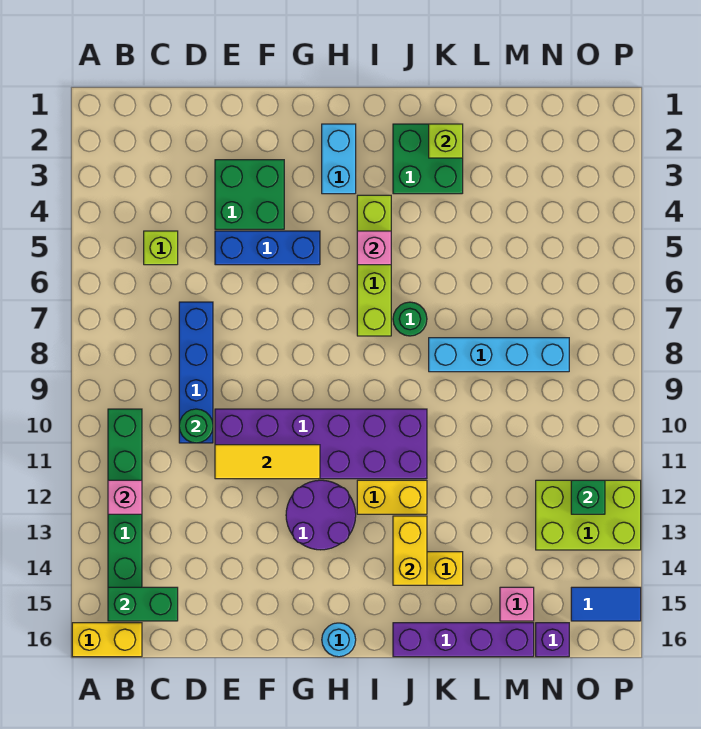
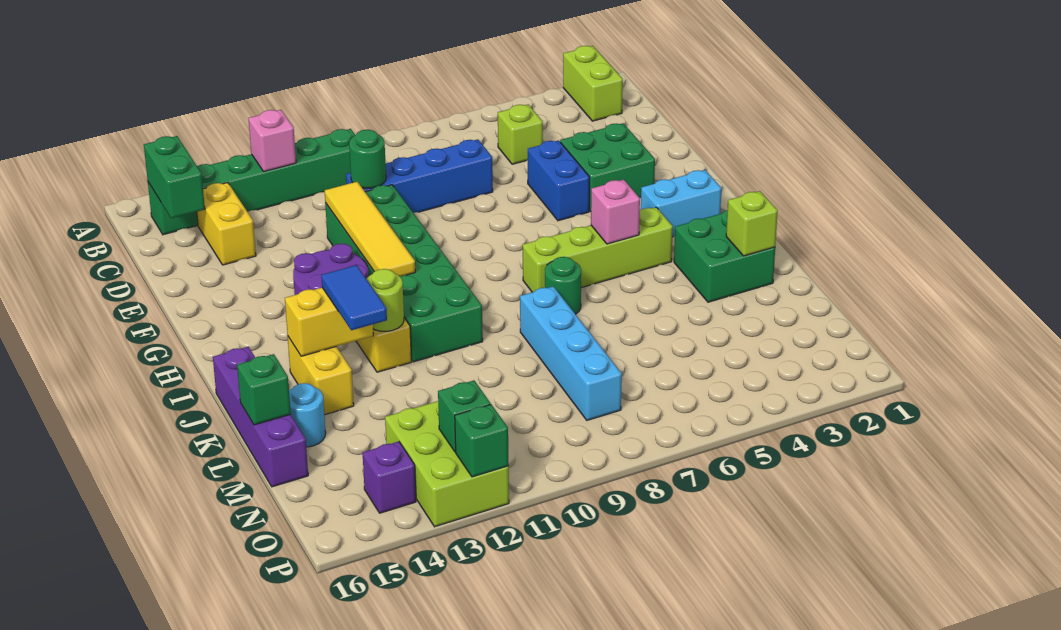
none -> lime brick A2:B2 level 1
yellow brick A16:B16 level 1 -> yellow brick C14:D14 level 1
blue brick E5:G5 level 1 -> blue brick E5:F5 level 1
purple brick E10:J11 level 1 -> green brick E10:J11 level 1
yellow tile E11:G11 level 2 -> yellow tile E11:H11 level 2
cyan round brick H16 level 1 -> cyan round brick L15 level 1
none -> lime round brick J12 level 2
none -> green brick L16 level 2
pink brick M15 level 1 -> none
purple brick N16 level 1 -> purple brick O14 level 1
blue tile O15:P15 level 1 -> blue tile J13:K13 level 3
none -> green brick P12 level 2

